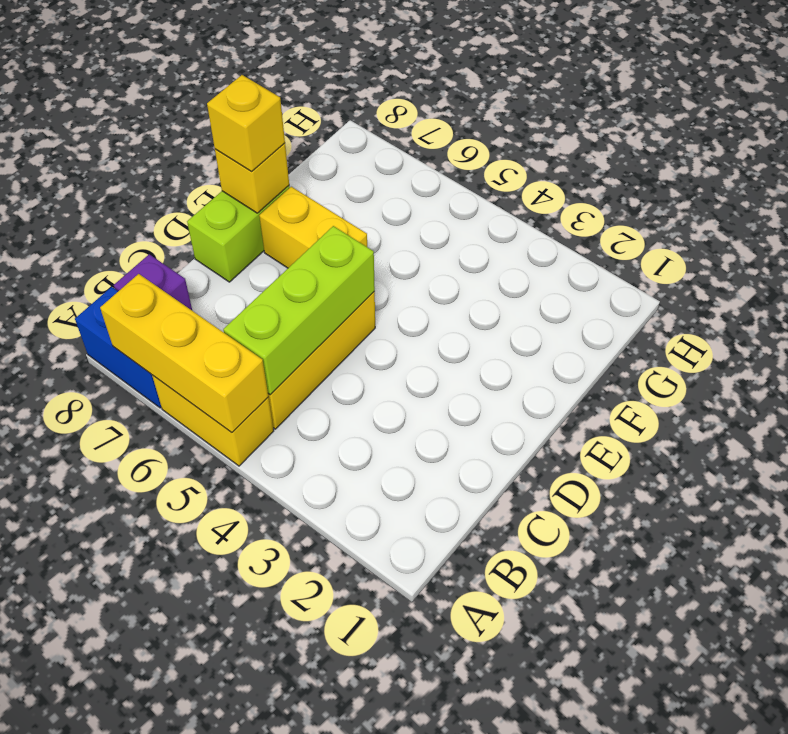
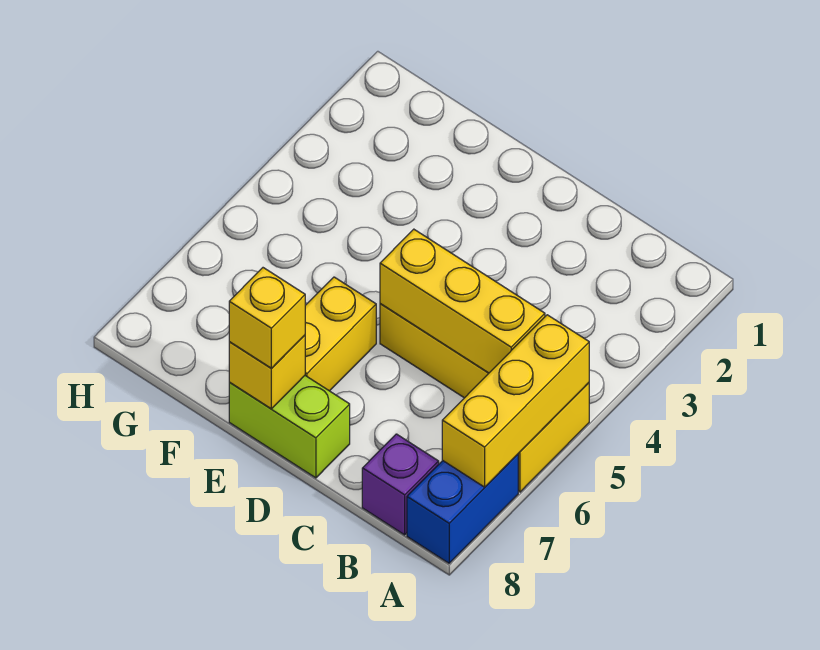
lime brick B5:D5 level 2 -> yellow brick B5:D5 level 2

